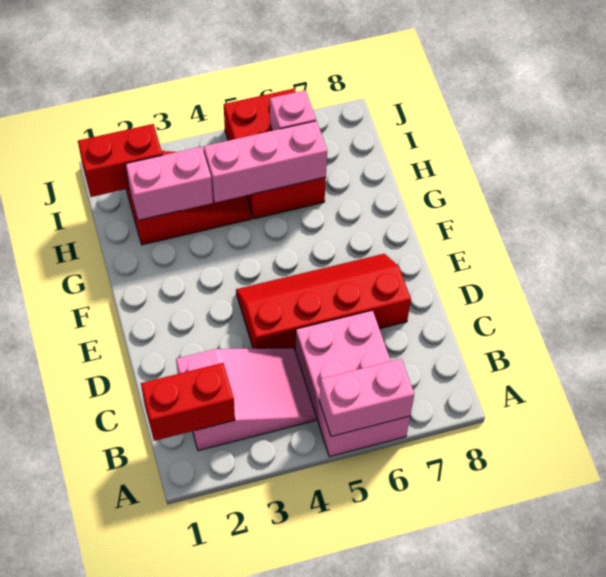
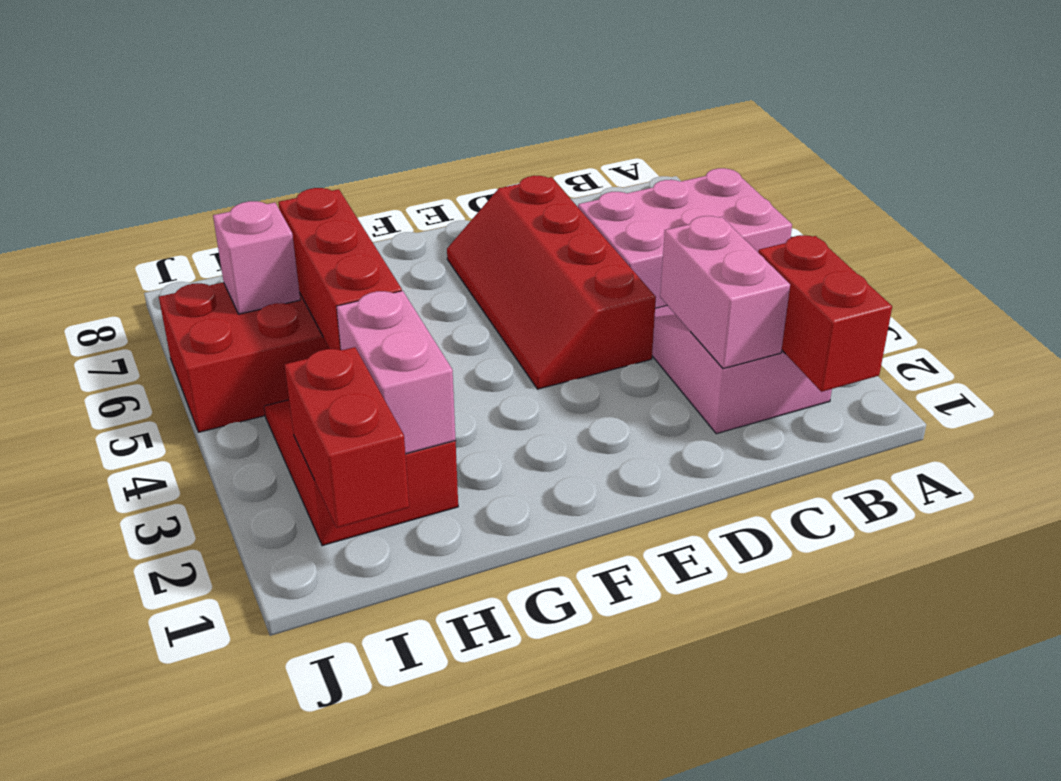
pink brick A5:A6 level 2 -> pink brick C2:C3 level 2
pink brick H4:H6 level 2 -> red brick H4:H6 level 2

